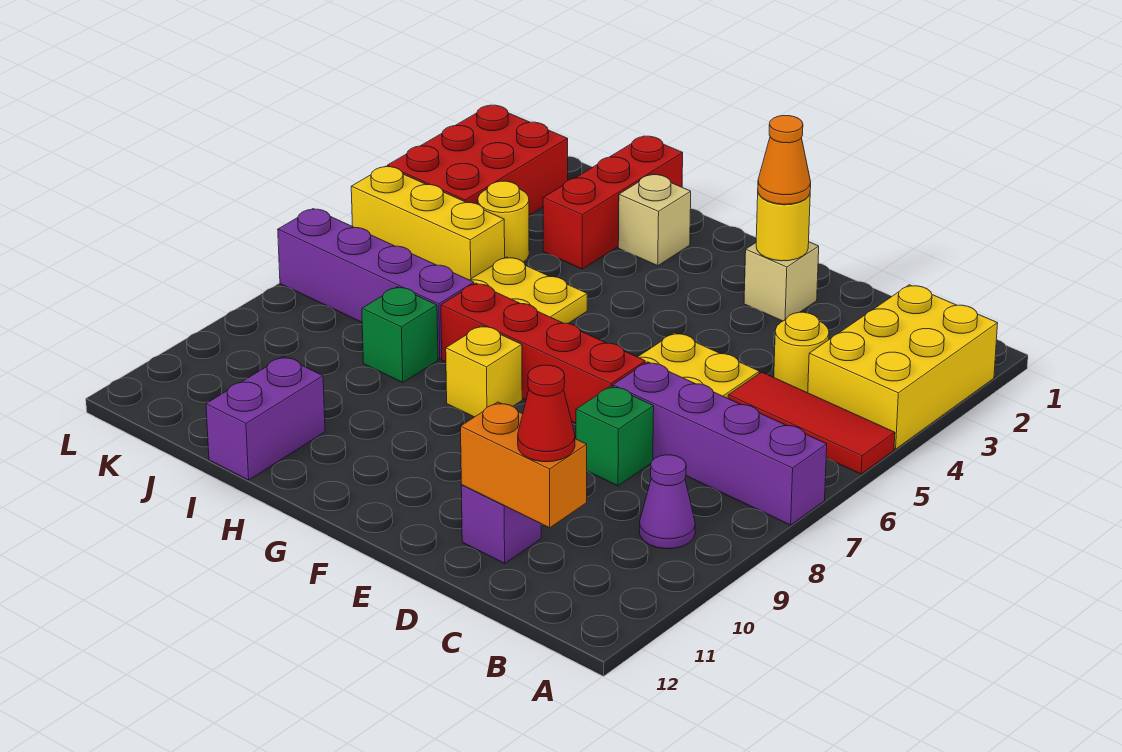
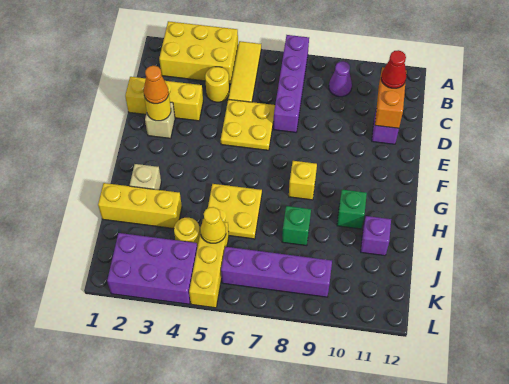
red tile A5:C5 level 1 -> yellow tile A5:C5 level 1
none -> yellow brick D1:D3 level 1
green brick D8 level 1 -> green brick H10 level 1
red brick E7:H7 level 1 -> none
red brick I1:I3 level 1 -> yellow brick I1:I3 level 1
purple brick I7:L7 level 1 -> purple brick K6:K9 level 1
purple brick I11:I12 level 1 -> purple brick I11 level 1
none -> yellow cone J5 level 2
red brick K2:L4 level 1 -> purple brick K2:L4 level 1

